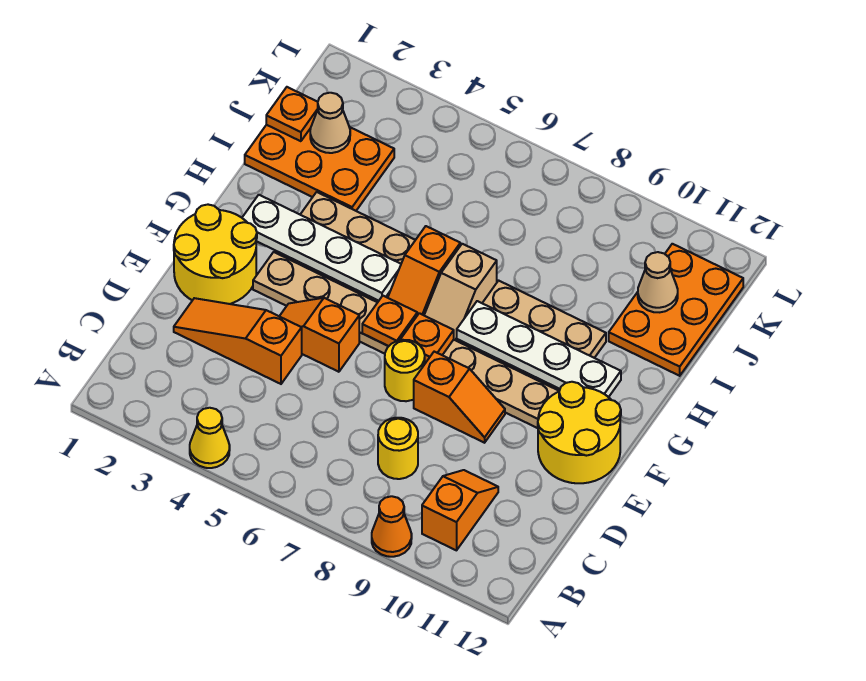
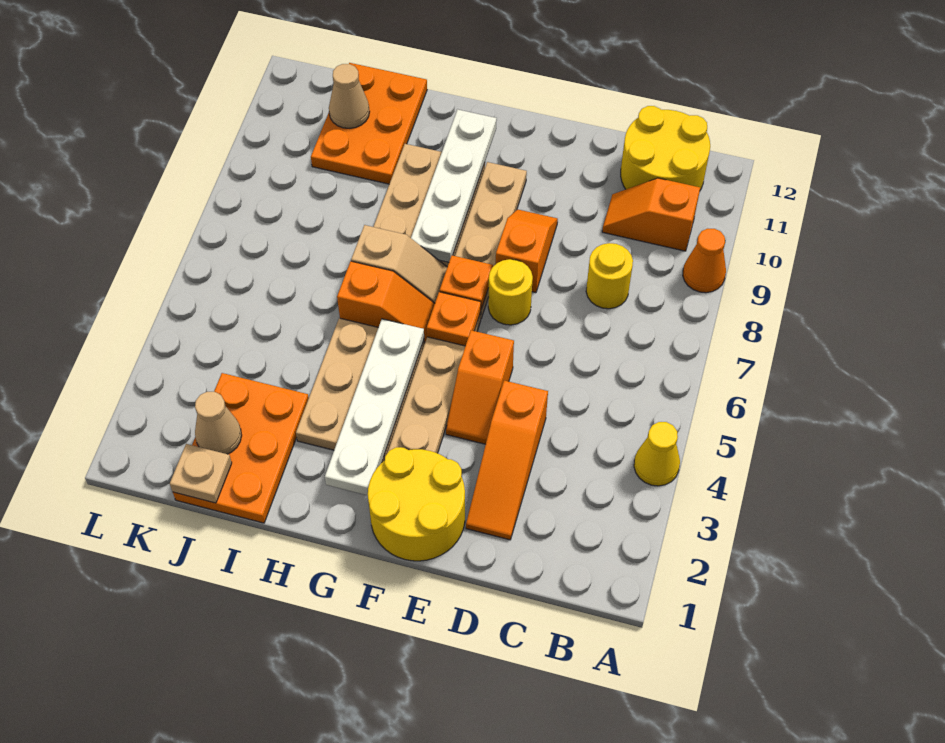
yellow round brick E11:F12 level 1 -> yellow round brick B11:C12 level 1
orange plate I11:K12 level 1 -> orange plate I10:J12 level 1
orange plate J1 level 2 -> tan plate J1 level 2

